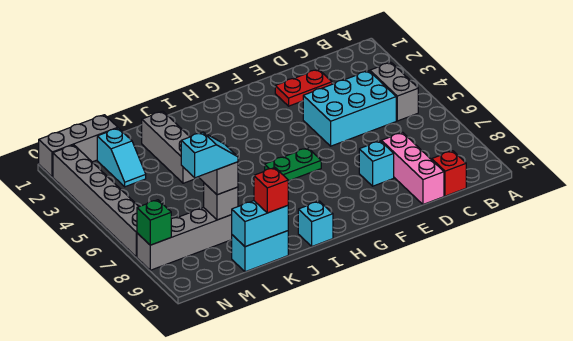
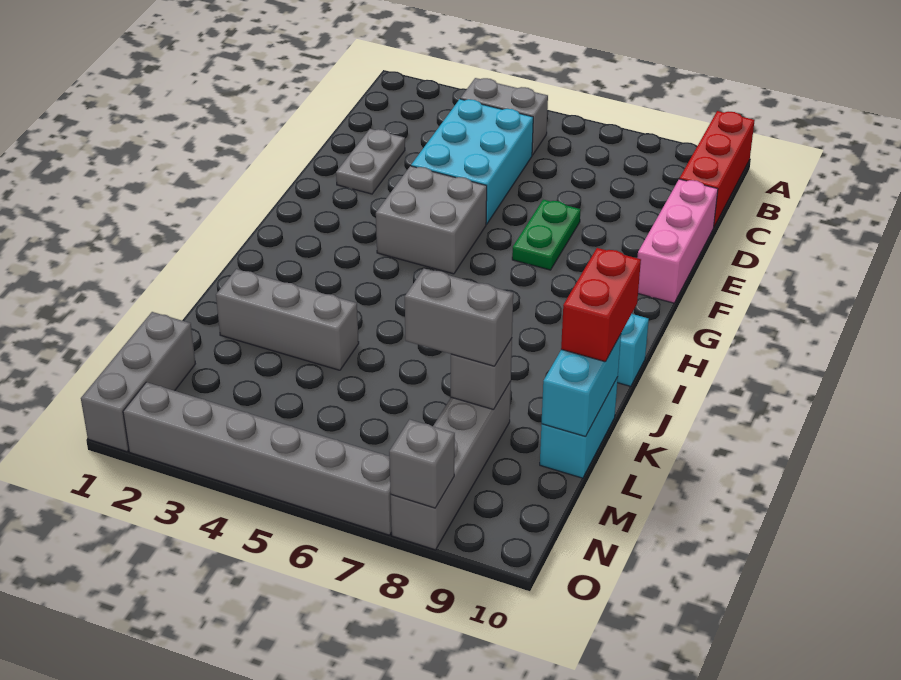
red brick C10 level 1 -> red brick A10:C10 level 1
red plate D2:E2 level 1 -> grey plate D2:E2 level 1
pink brick D8:D10 level 1 -> pink brick D10:F10 level 1
cyan brick E8 level 1 -> none
none -> grey brick F4:G5 level 1
green plate G6:H6 level 1 -> green plate E7:F7 level 1
red brick K10 level 3 -> red brick J10:K10 level 3
cyan slope L8:M8 level 4 top M -> none
cyan slope M2:M3 level 1 top 2 -> none
green brick O8 level 2 -> grey brick O8 level 2

